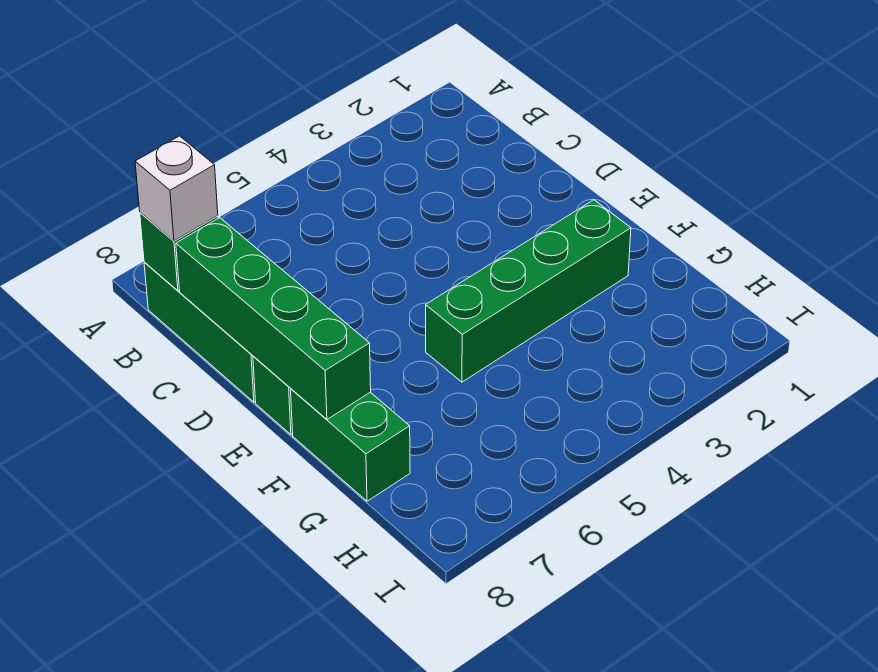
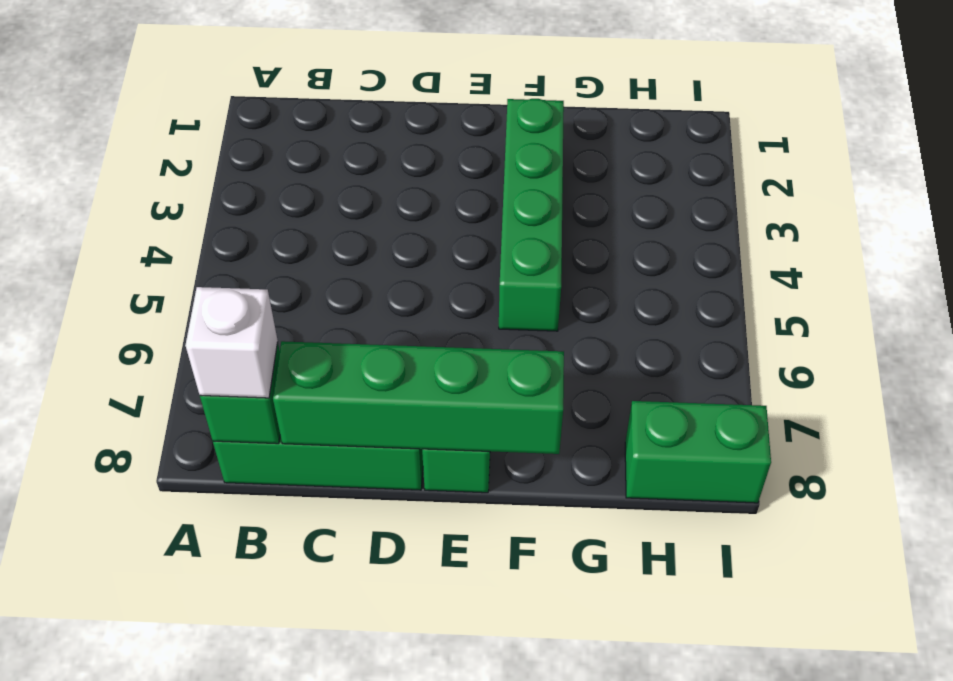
green brick F8:G8 level 1 -> green brick H8:I8 level 1

